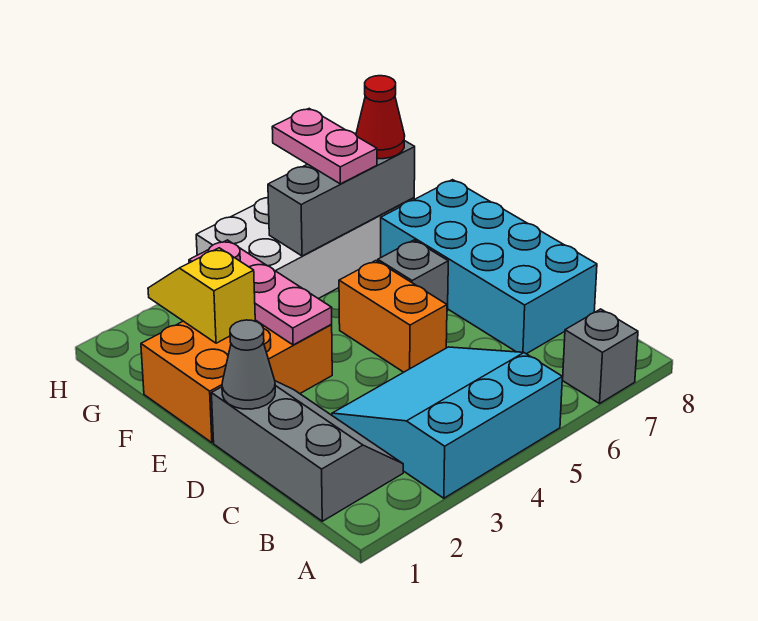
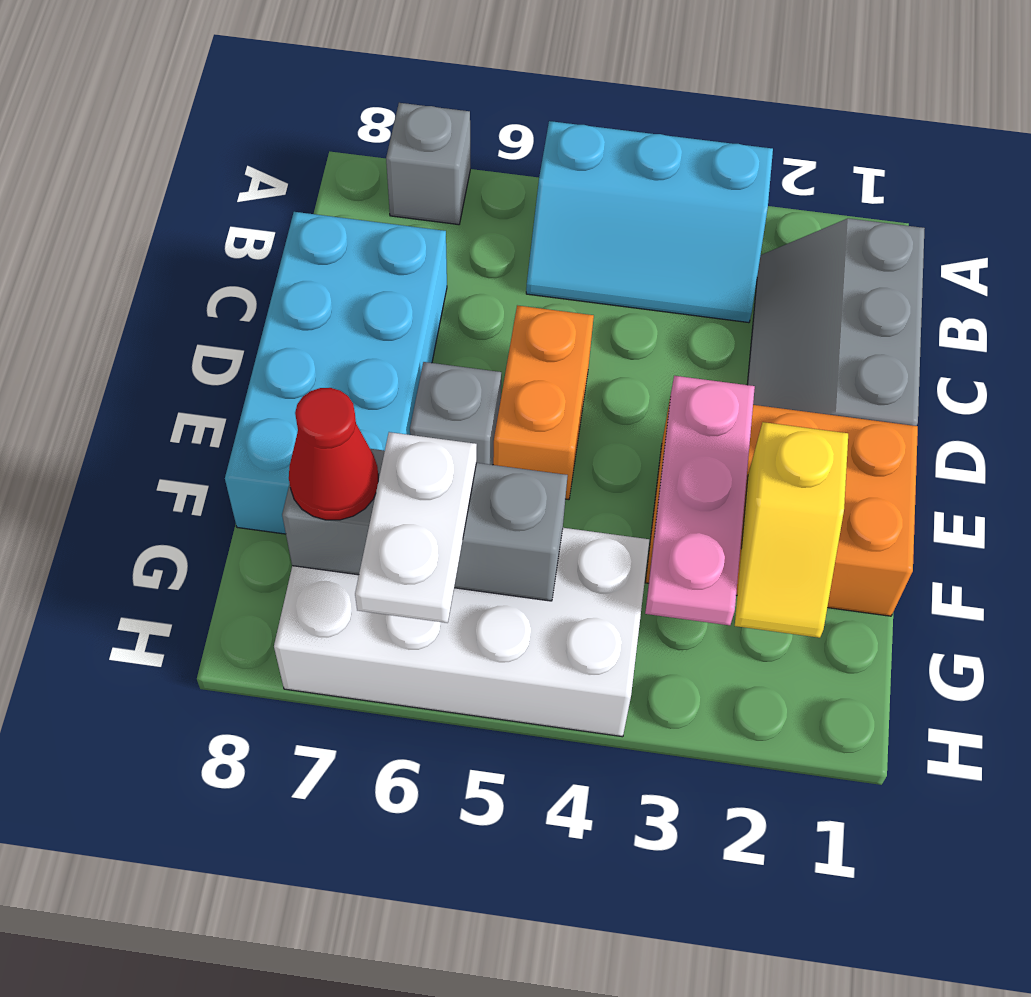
cyan slope A3:C5 level 1 top A -> cyan slope A3:B5 level 1 top A
grey cone D1 level 2 -> none
pink plate G6:H6 level 3 -> white plate G6:H6 level 3

